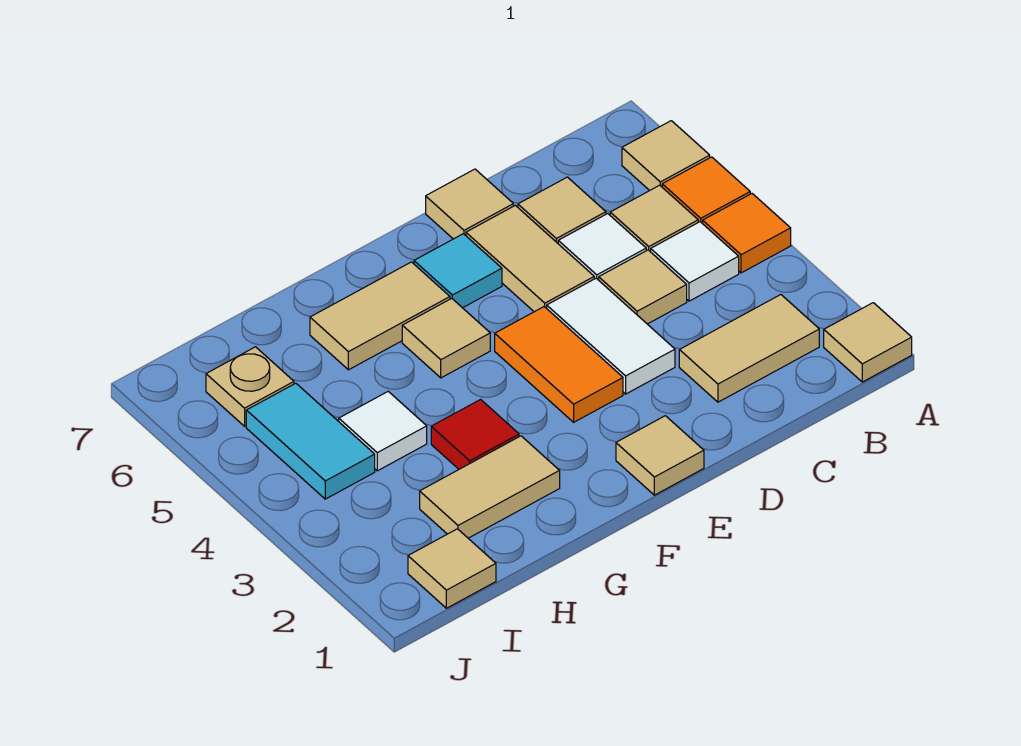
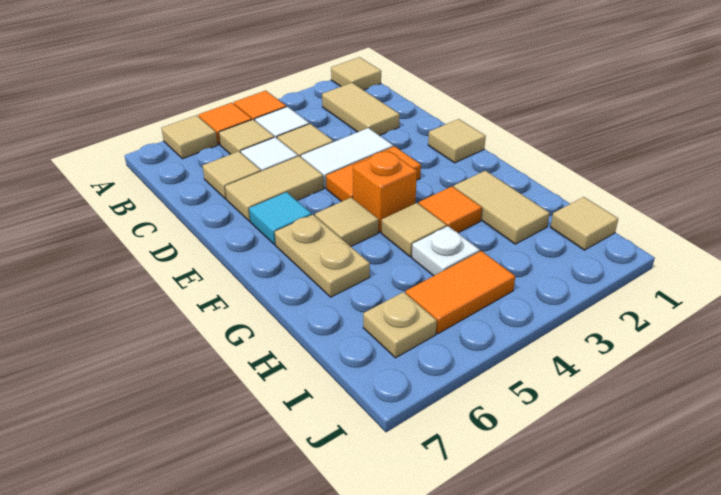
tan tile D7 level 1 -> tan tile G4 level 1
none -> orange brick F4 level 1
tan tile F6:G6 level 1 -> tan plate F6:G6 level 1
red tile G3 level 1 -> orange tile G3 level 1
white tile H4 level 1 -> white plate H4 level 1
cyan tile I4:I5 level 1 -> orange tile I4:I5 level 1

